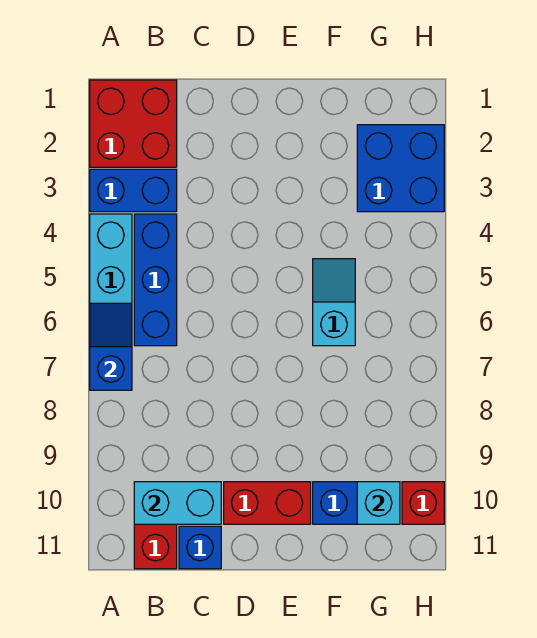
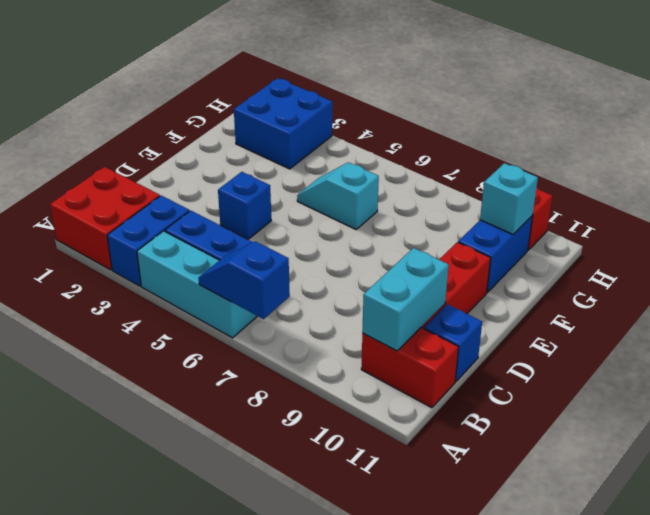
none -> blue brick D4 level 1

